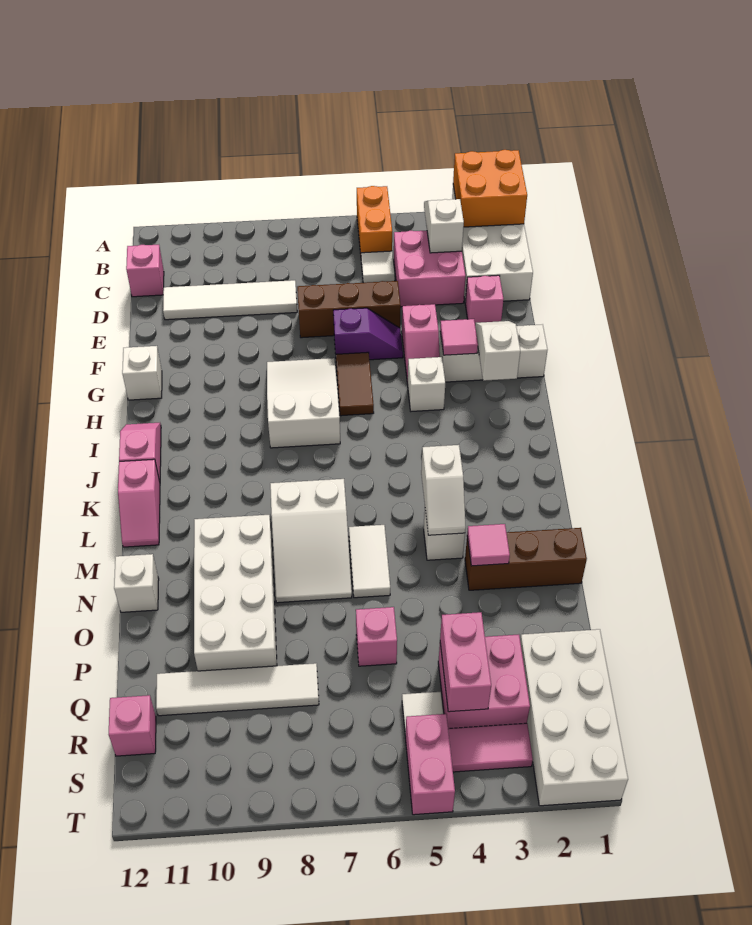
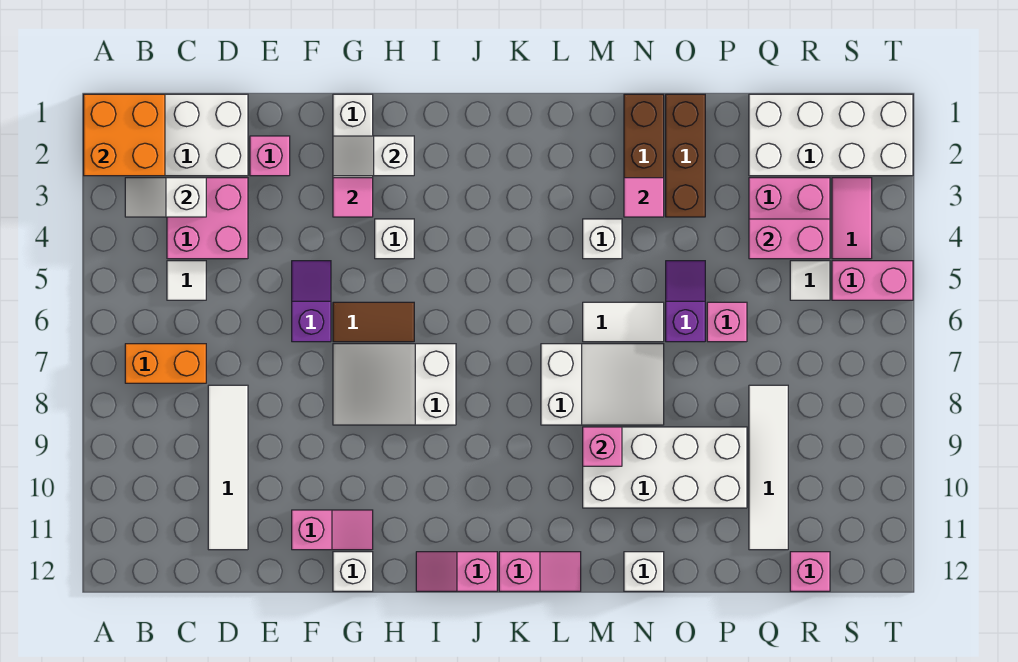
orange brick A5:B5 level 1 -> orange brick B7:C7 level 1
pink brick C12 level 1 -> pink brick M9 level 2
brown brick E5:E7 level 1 -> brown brick O1:O3 level 1
pink slope F4:G4 level 1 top F -> pink slope F11:G11 level 1 top F
white slope L4:M4 level 2 top L -> none
none -> purple slope O5:O6 level 1 top 6

